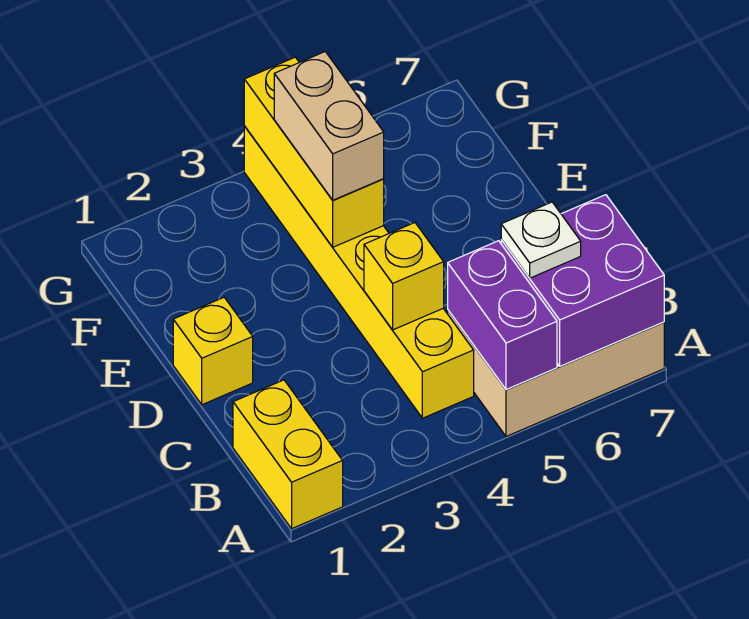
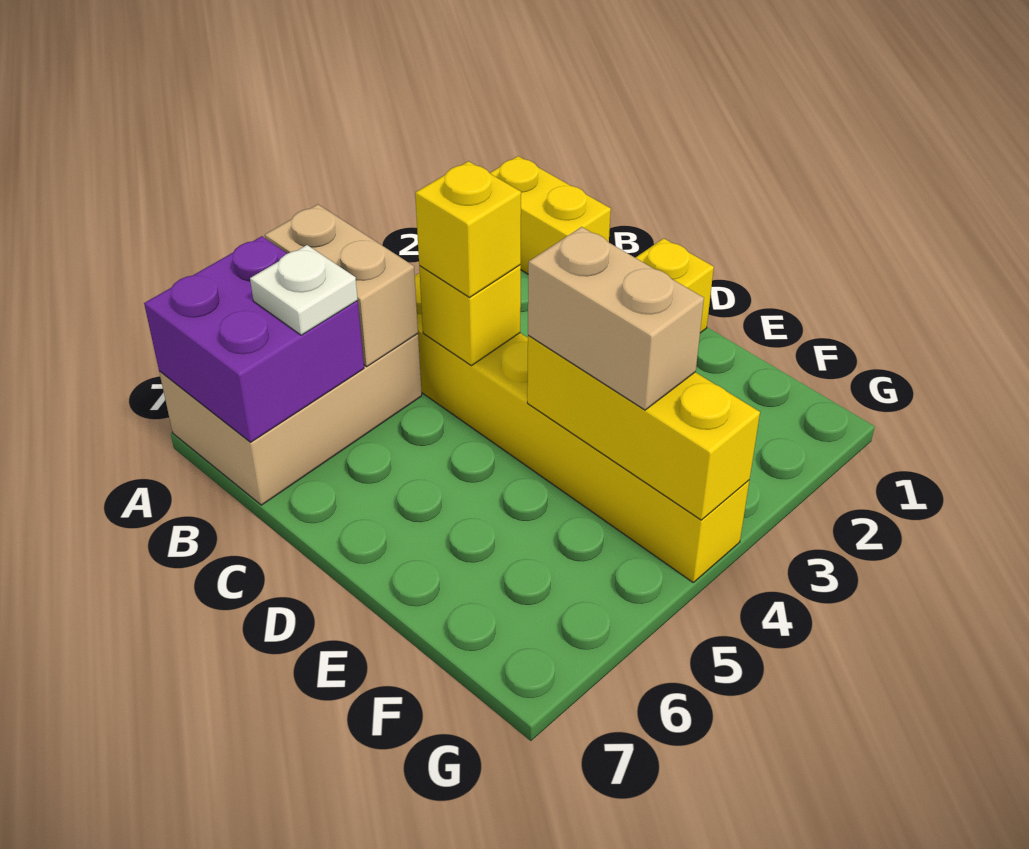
purple brick A5:B5 level 2 -> tan brick A5:B5 level 2
none -> yellow brick C4 level 3

